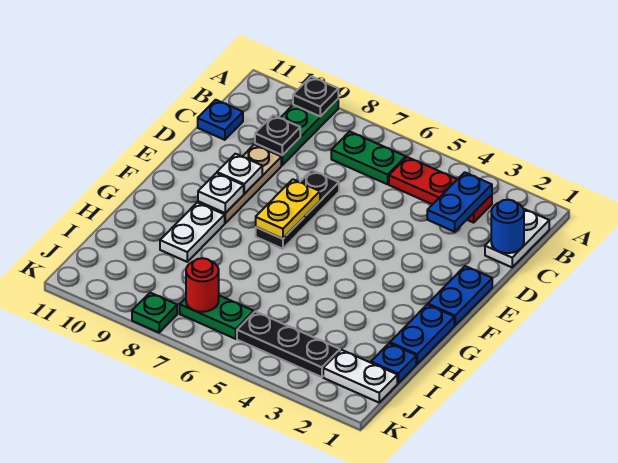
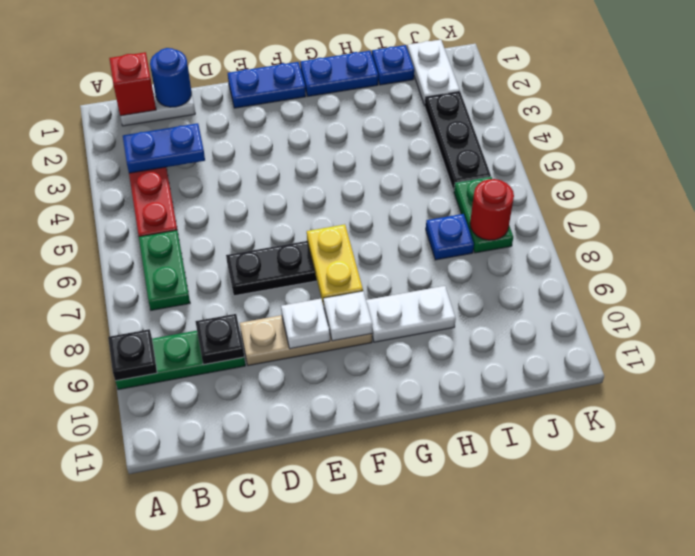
none -> red brick B1 level 2
blue plate C11 level 1 -> blue plate I7 level 1
yellow plate E7:F7 level 2 -> yellow plate F7:F8 level 2
green plate K8 level 1 -> none

